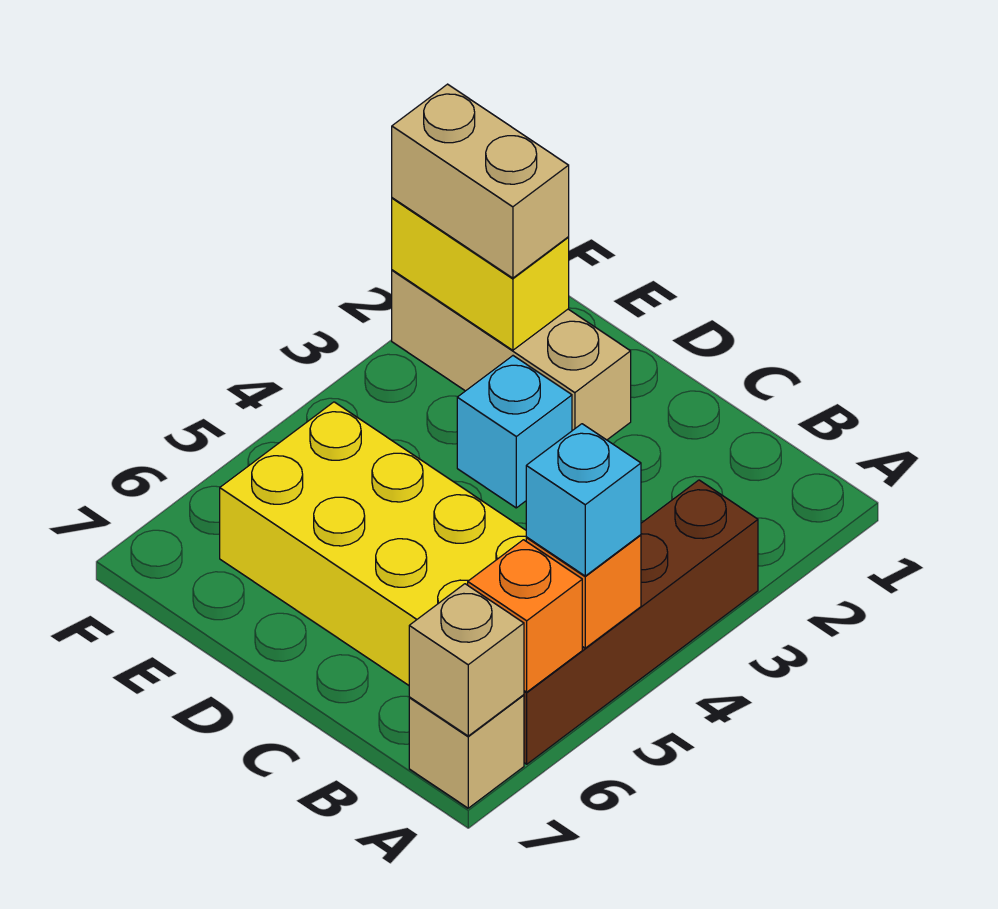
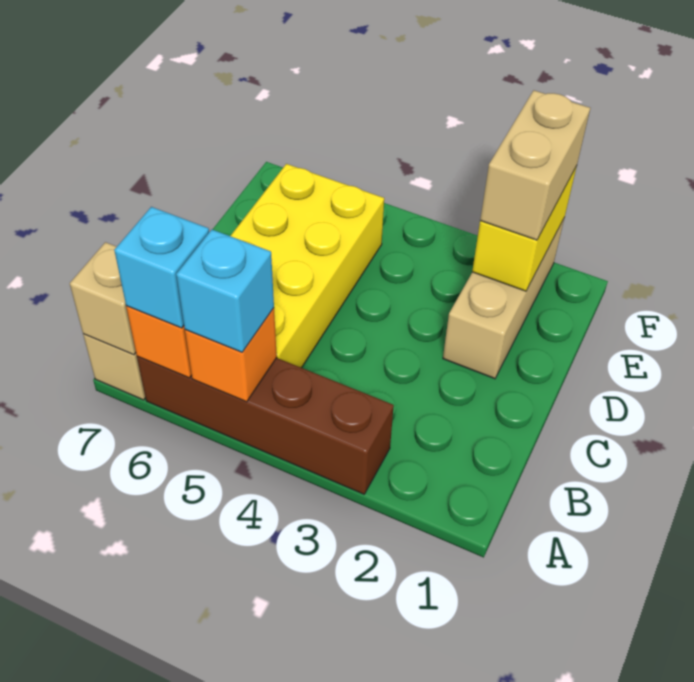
cyan brick D3 level 1 -> cyan brick A6 level 3

